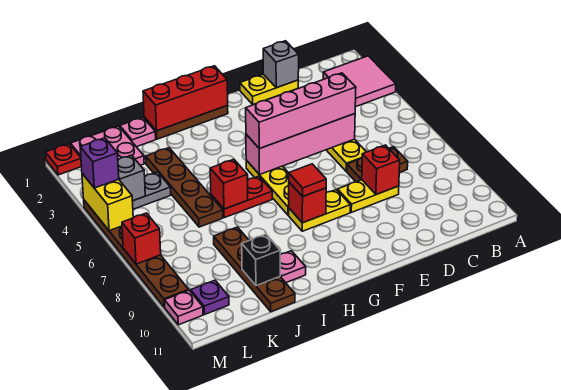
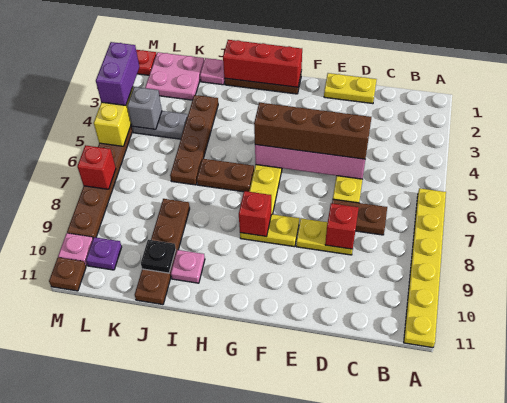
pink tile A2:B3 level 1 -> none
none -> yellow plate A6:A11 level 1
grey brick D1 level 2 -> none
pink brick D5:G5 level 3 -> brown brick D5:G5 level 3
red tile G8 level 3 -> none
red plate H6:I6 level 1 -> brown plate H6:I6 level 1
red brick I6 level 2 -> none
black brick J10 level 2 -> black plate J10 level 2
purple brick M4 level 3 -> purple brick M3:M4 level 3
none -> brown plate M11 level 1

